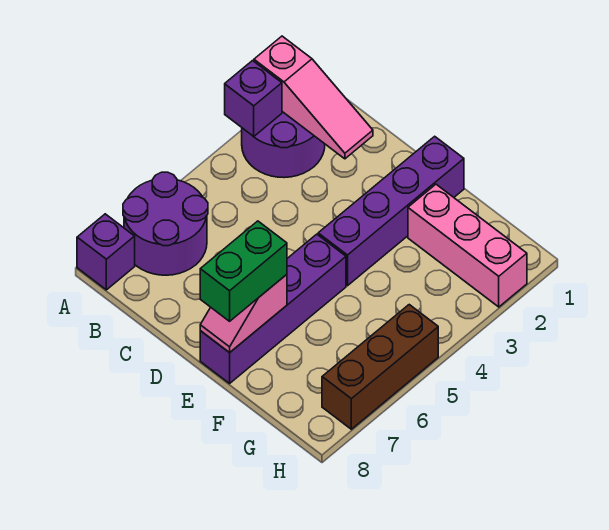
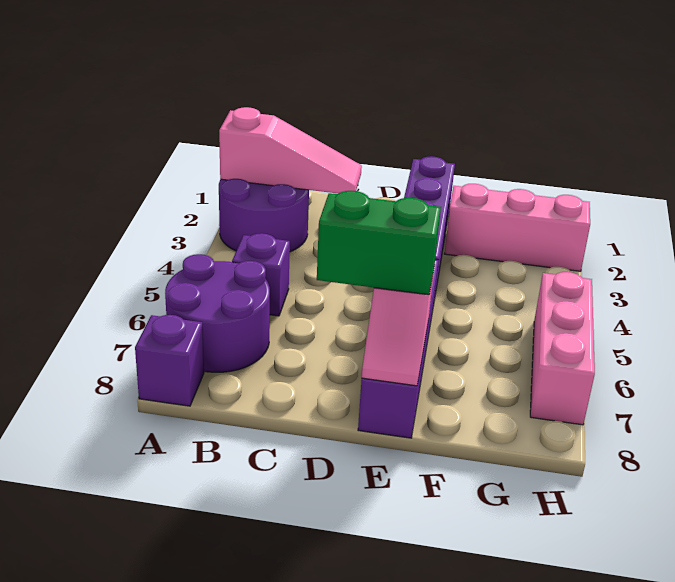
purple brick A3 level 2 -> purple brick B5 level 1
green brick E7:E8 level 3 -> green brick D7:E7 level 3
brown brick H5:H7 level 1 -> pink brick H5:H7 level 1

